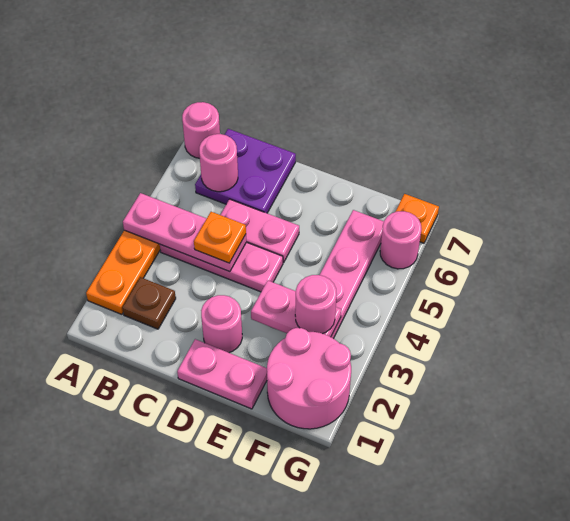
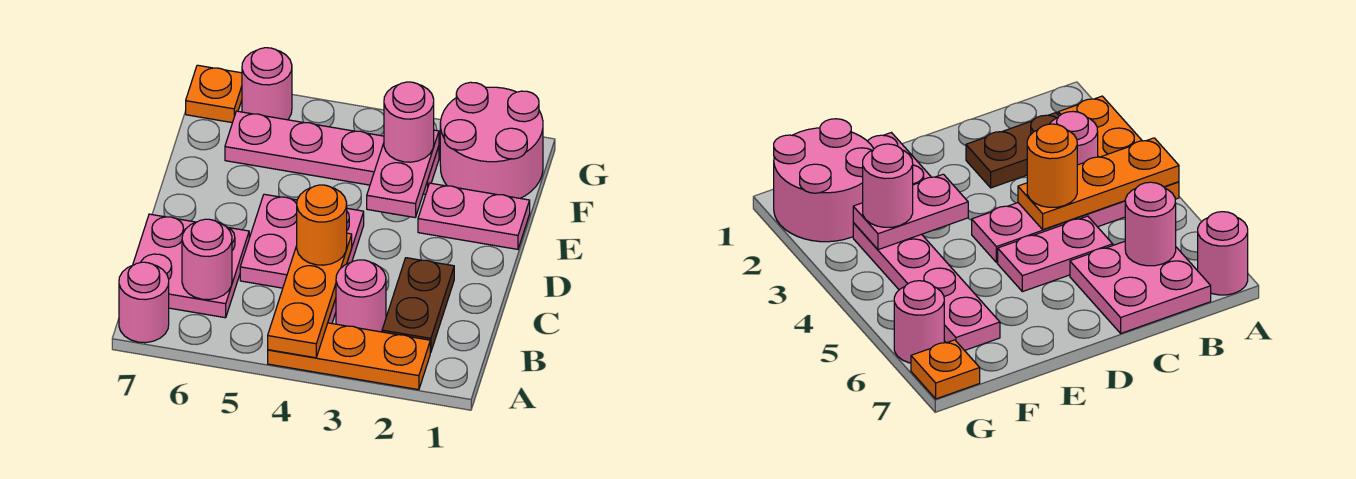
pink plate A4:C4 level 2 -> orange plate A4:C4 level 2
brown plate B2 level 1 -> brown plate B2:C2 level 1
purple plate B6:C7 level 1 -> pink plate B6:C7 level 1
orange plate C4 level 3 -> orange round brick C4 level 3
pink plate D1:E1 level 1 -> pink plate E1:E2 level 1
pink round brick D2 level 1 -> pink round brick B3 level 1

